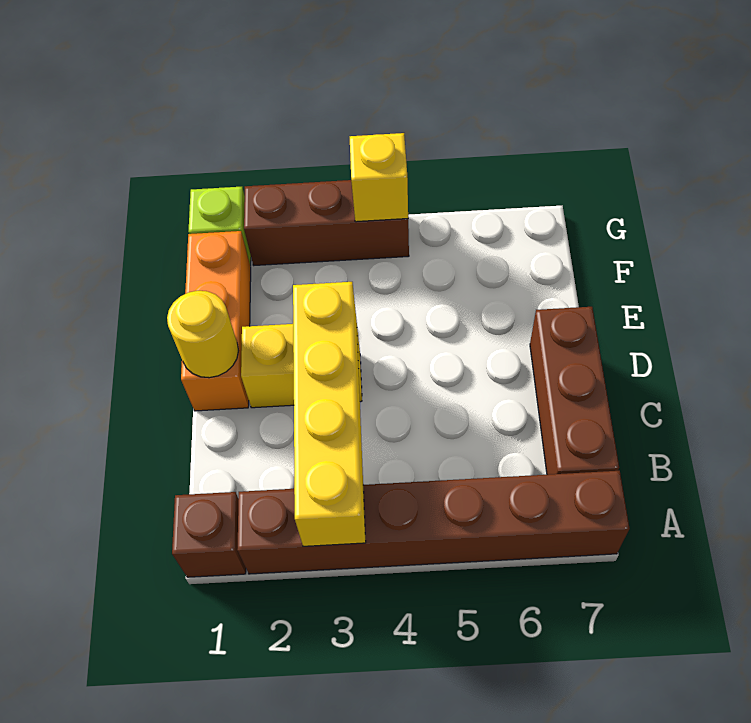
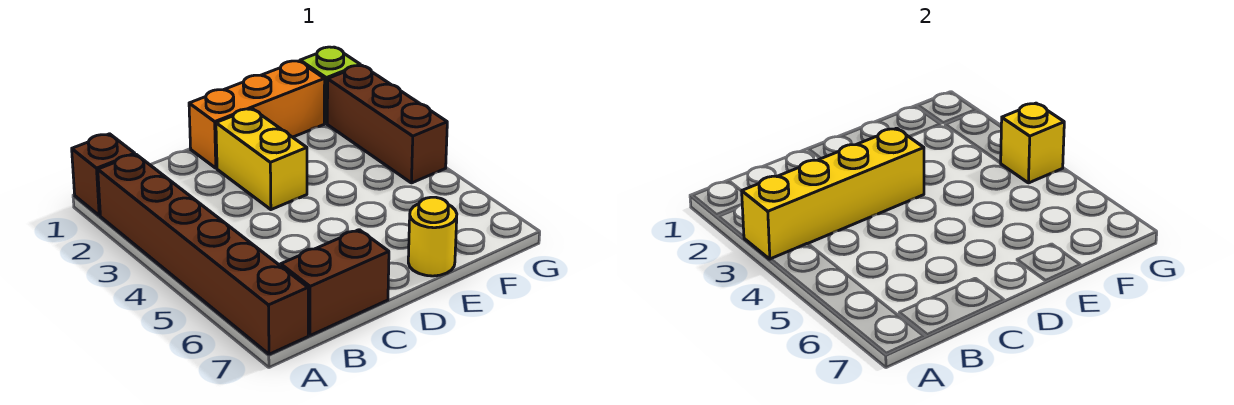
brown brick B7:D7 level 1 -> brown brick B7:C7 level 1
yellow round brick D1 level 2 -> yellow round brick E7 level 1

